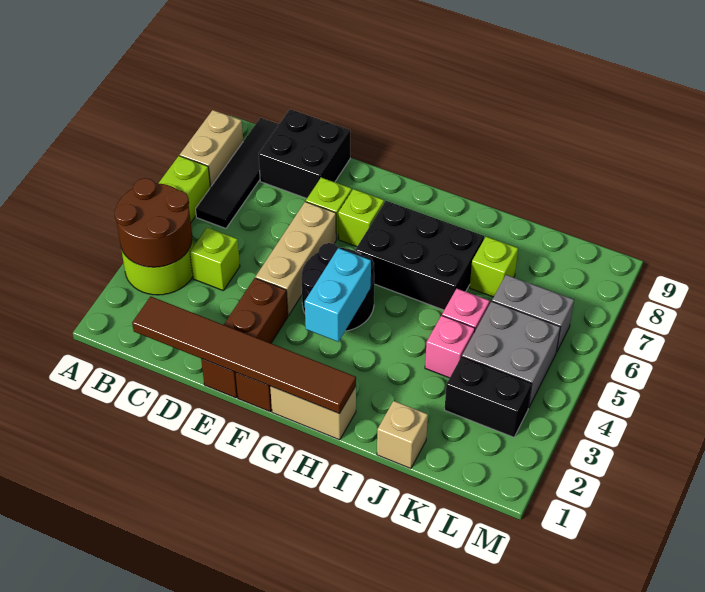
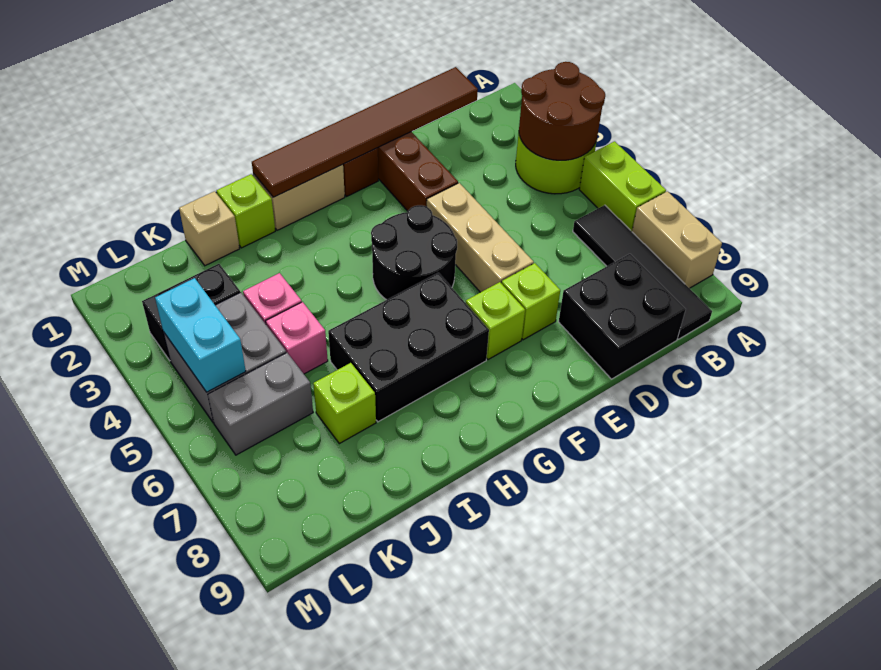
lime brick C4 level 1 -> lime brick I1 level 1
cyan brick G3:G4 level 2 -> cyan brick L4:L5 level 2

